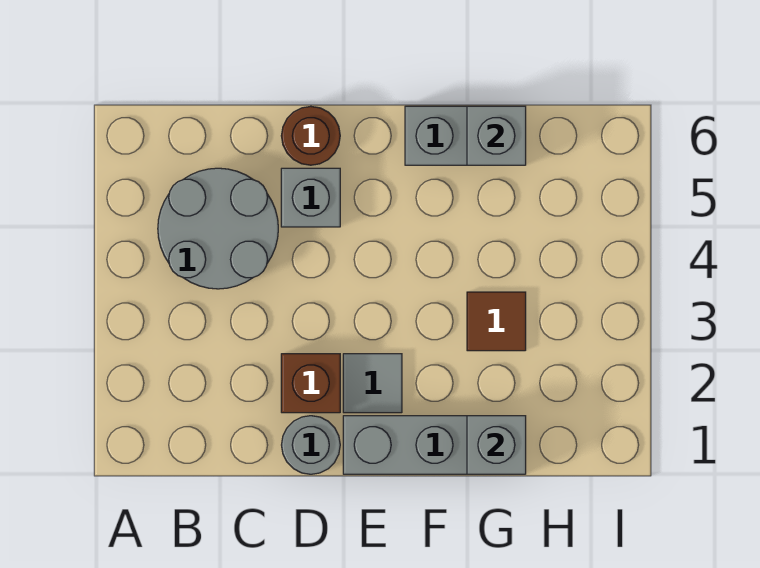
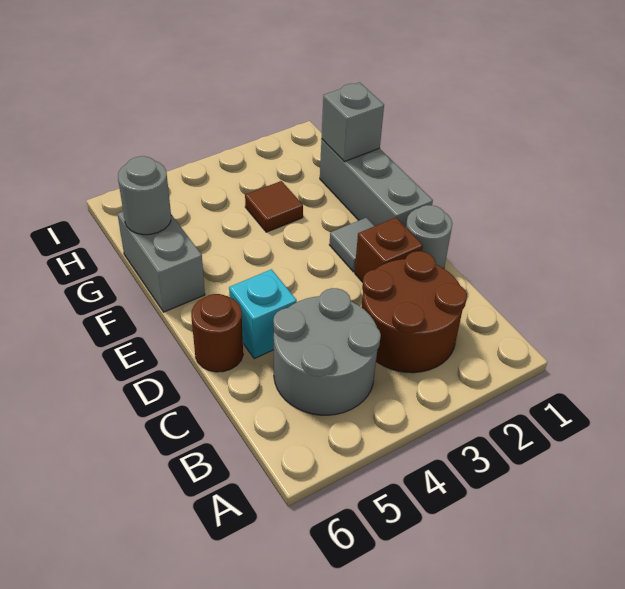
none -> brown round brick B2:C3 level 1
grey brick D5 level 1 -> cyan brick D5 level 1
grey brick G6 level 2 -> grey round brick G6 level 2

